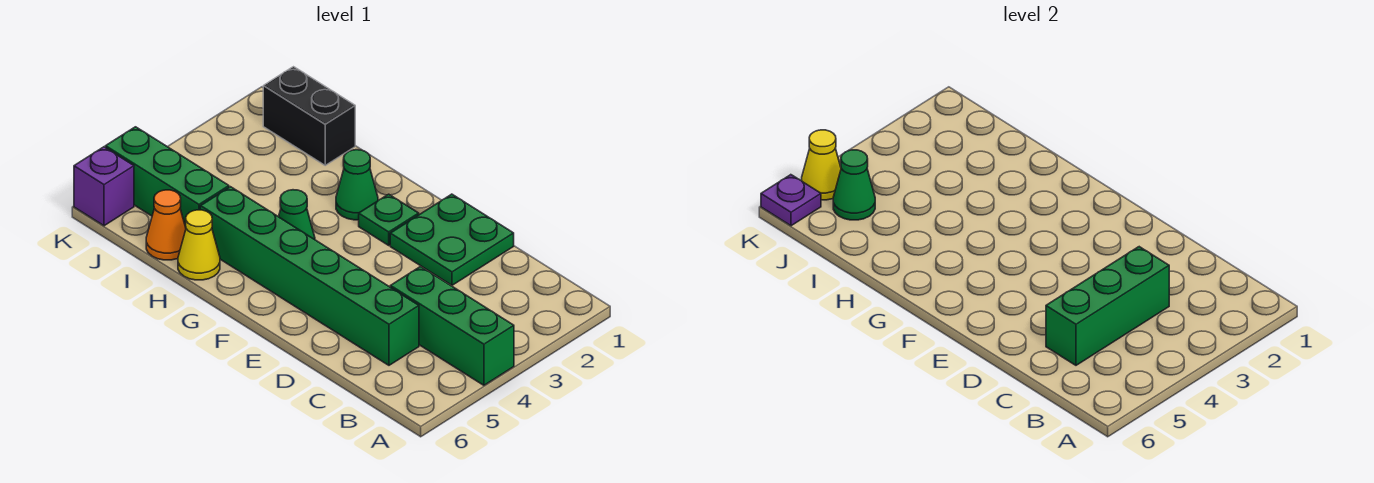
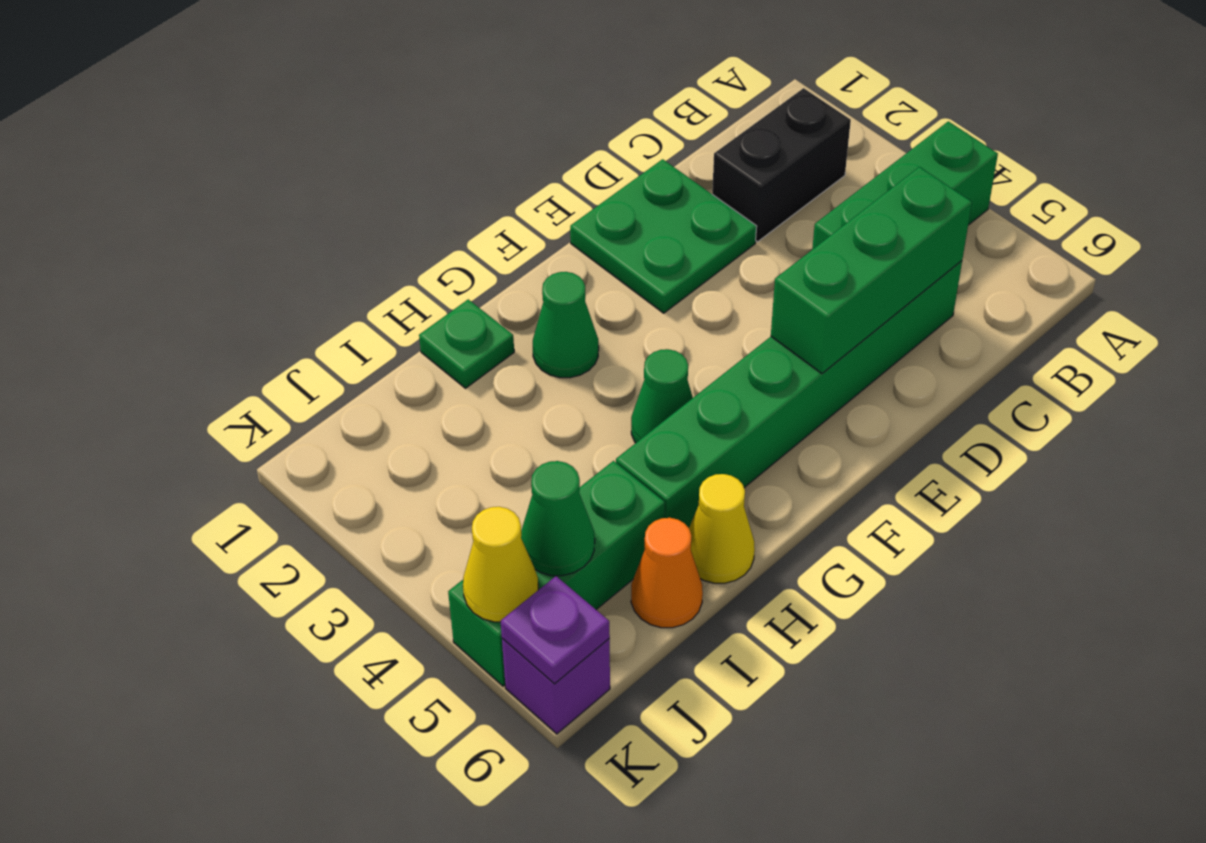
green brick C3:C5 level 2 -> green brick C5:E5 level 2
green plate F2 level 1 -> green plate H1 level 1
black brick I1:J1 level 1 -> black brick B2:C2 level 1

